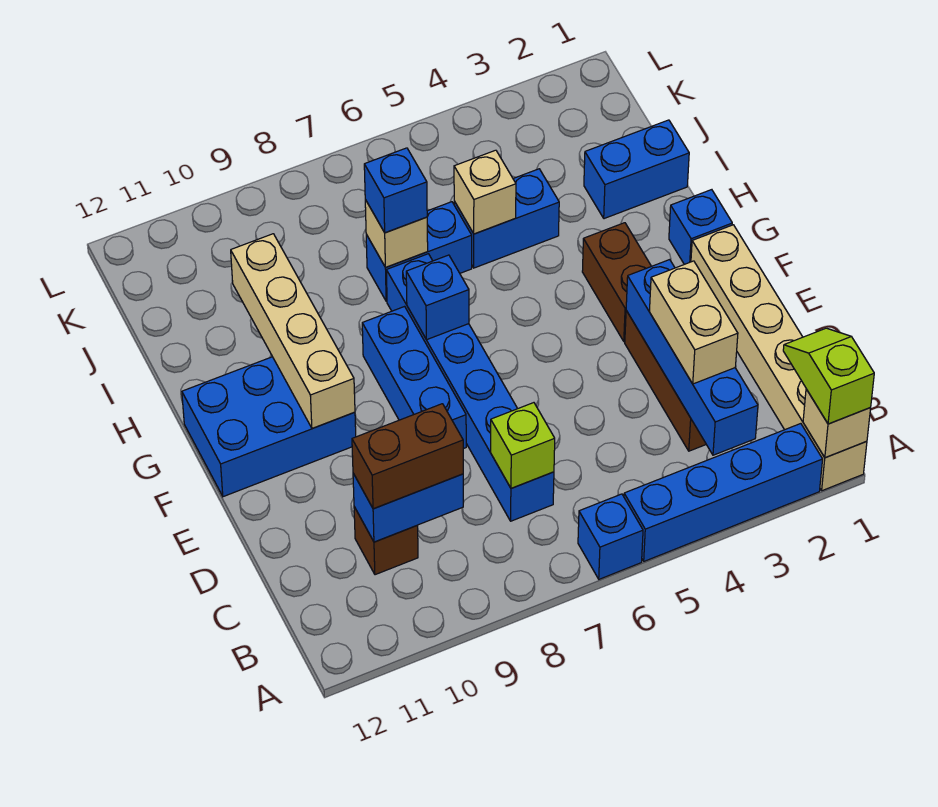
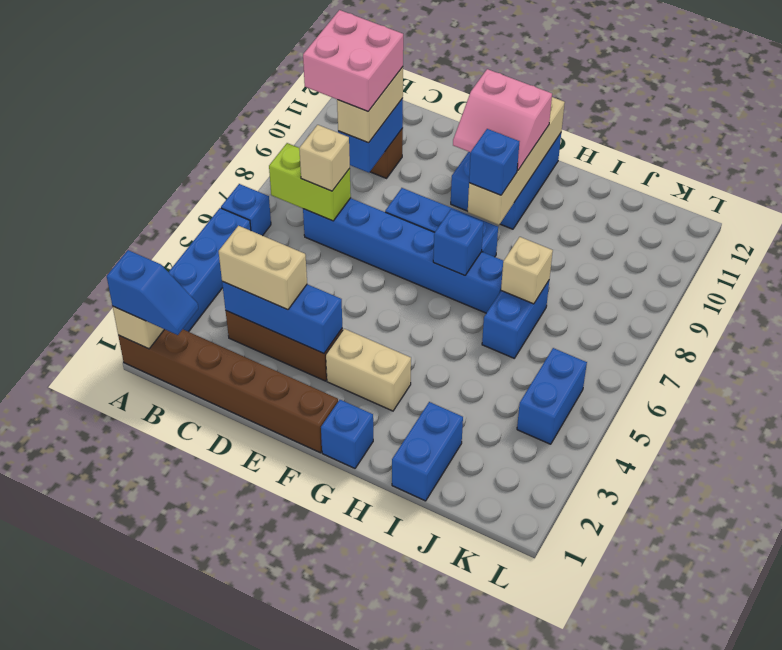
tan brick A1:F1 level 1 -> brown brick A1:F1 level 1
lime slope A1:B1 level 3 top A -> blue slope A1:B1 level 3 top A
blue brick B3:E3 level 2 -> blue brick C3:E3 level 2
none -> pink brick B9:C10 level 4
lime brick C7 level 2 -> lime brick B7:C7 level 2
brown brick C9:C10 level 3 -> tan brick C9:C10 level 3
brown brick F3:G3 level 1 -> tan brick F3:G3 level 1
tan brick F10:I10 level 2 -> tan brick G9:G12 level 2
none -> pink slope F10:G11 level 3 top 11
blue brick I4:I5 level 1 -> blue brick K4:K5 level 1
tan brick I5 level 2 -> tan brick C7 level 3
blue brick I7 level 3 -> blue brick G9 level 3

